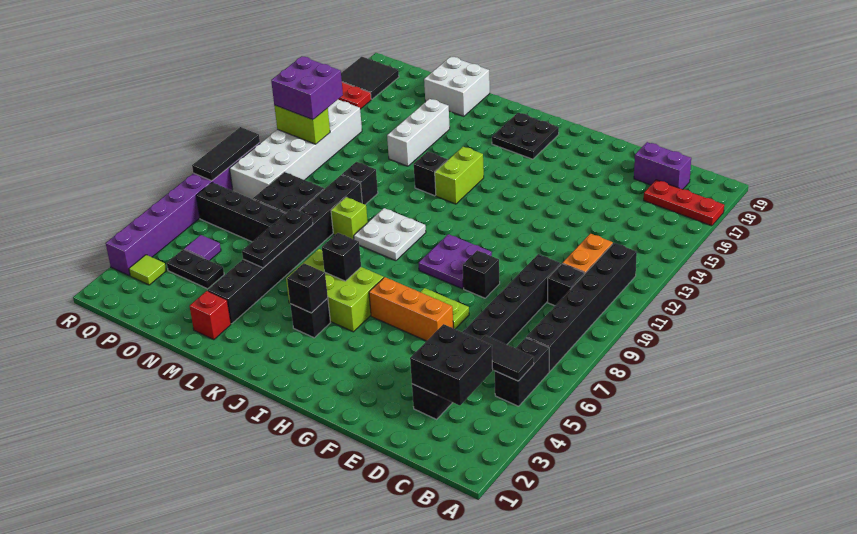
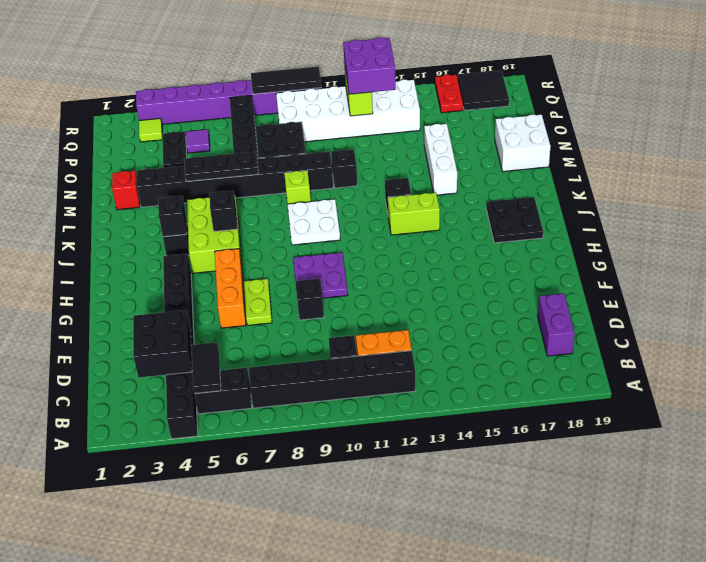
red plate A17:C17 level 1 -> none
black brick D3:D10 level 1 -> black brick A4:H4 level 1
white brick M14:M16 level 1 -> white brick L15:N15 level 1

